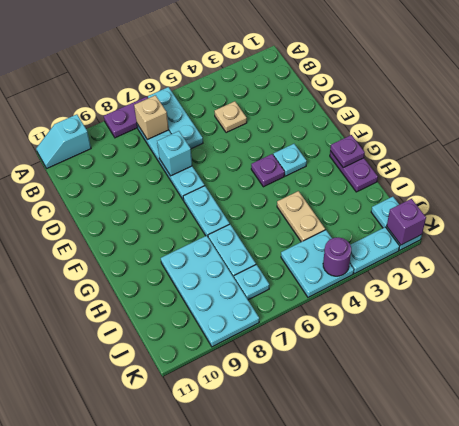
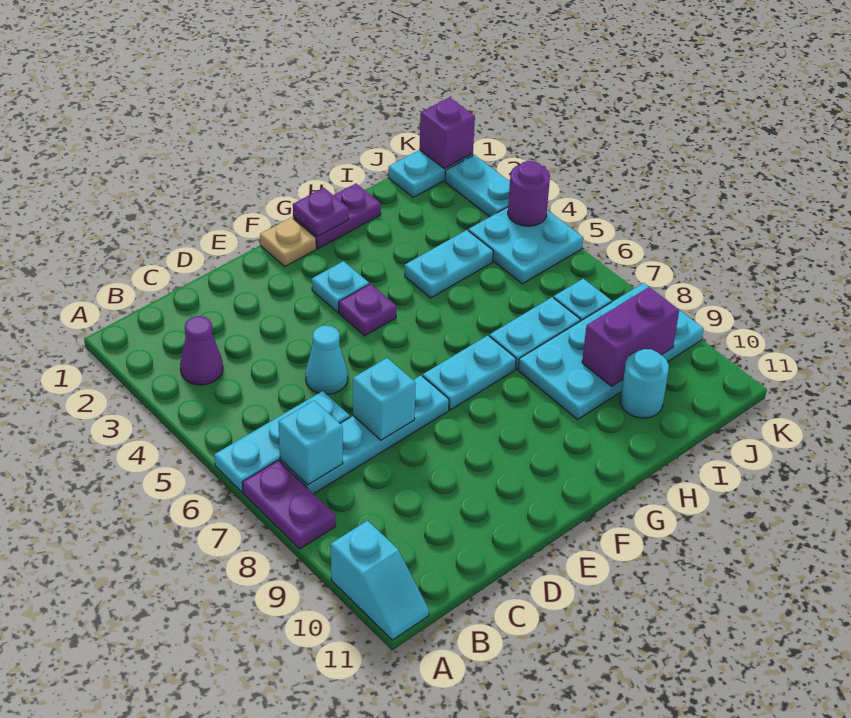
none -> purple cone B3 level 1
tan brick B7 level 2 -> cyan brick B7 level 2
tan plate C4 level 1 -> tan plate F1 level 1
none -> cyan cone D5 level 1
tan plate H4:I4 level 1 -> cyan plate H4:I4 level 1
none -> purple brick I9:J9 level 2
none -> cyan round brick I10 level 1

